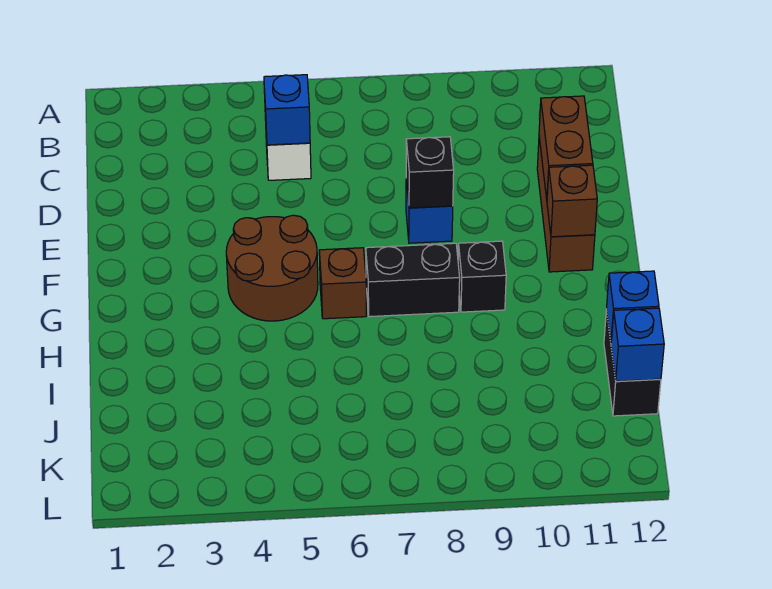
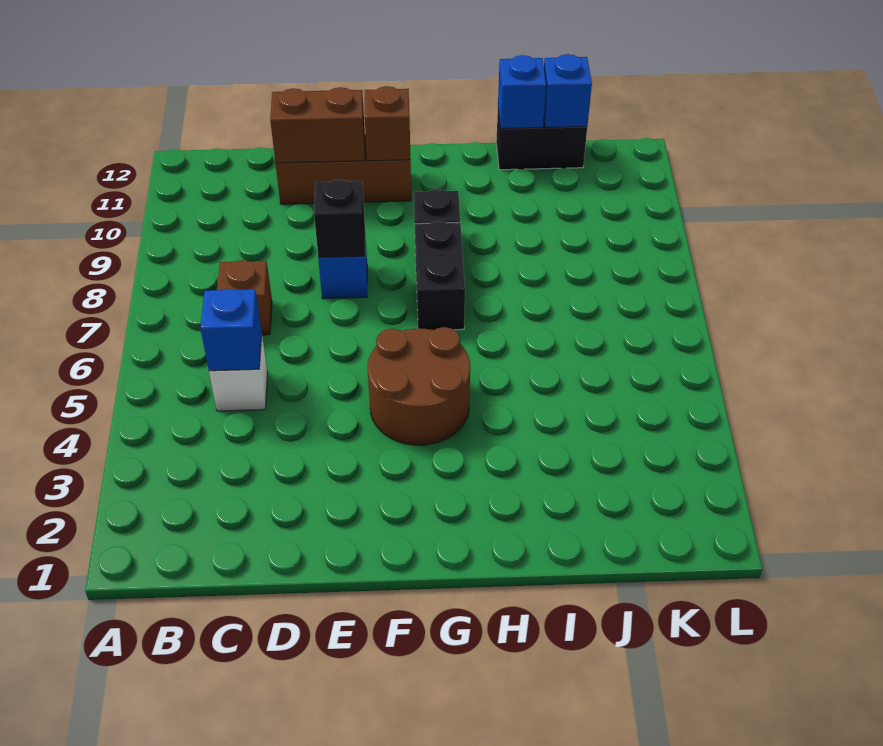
brown brick G6 level 1 -> brown brick C7 level 1

